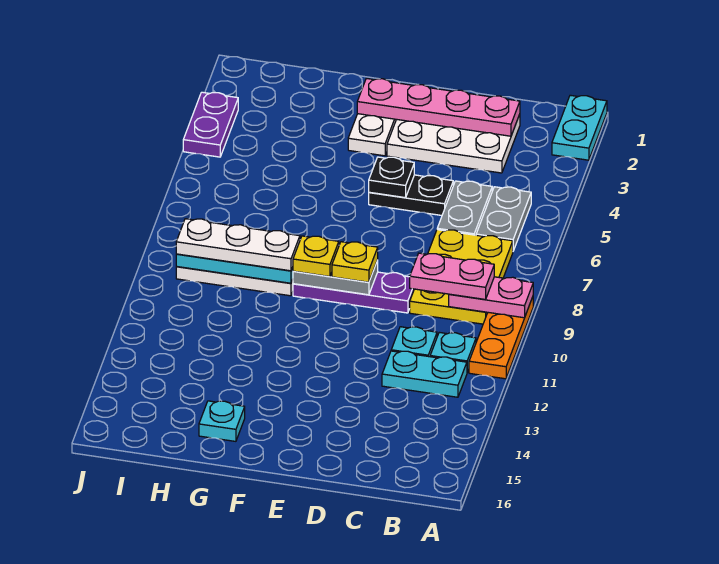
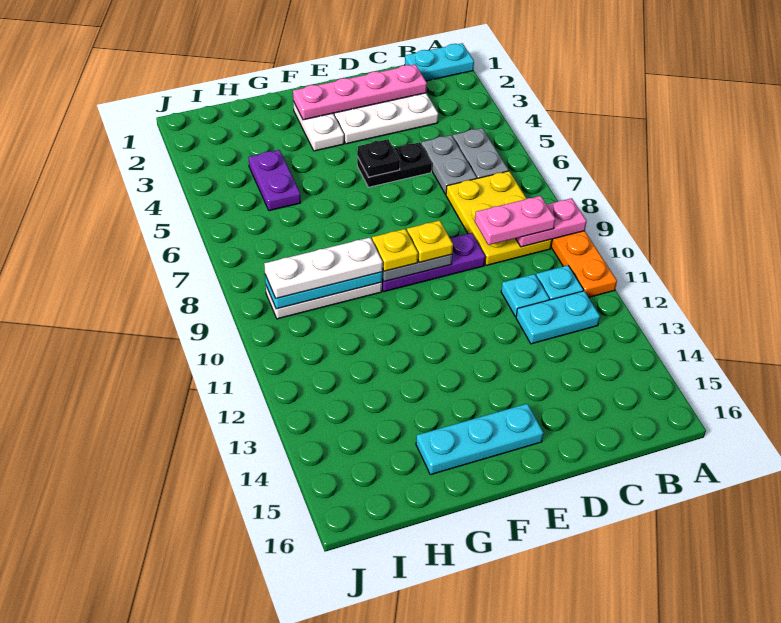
cyan plate A1:A2 level 1 -> cyan plate A1:B1 level 1
cyan plate G15 level 1 -> cyan plate E15:G15 level 1
purple plate J3:J4 level 1 -> purple plate H4:H5 level 1

